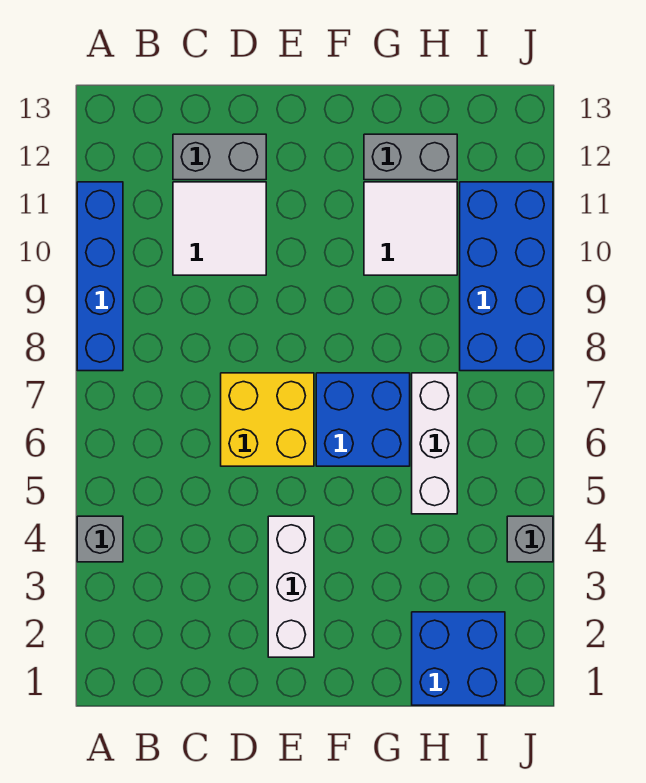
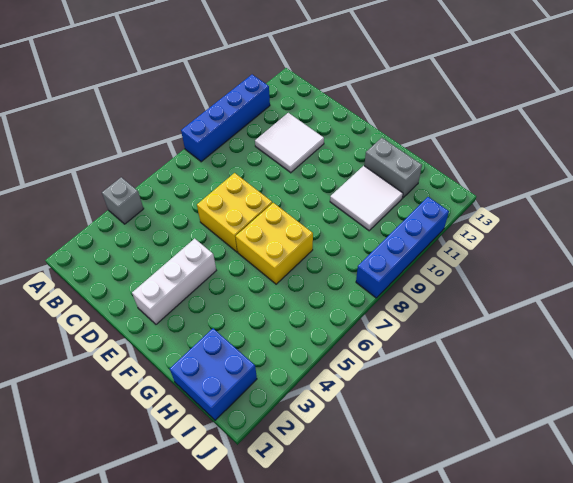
grey brick C12:D12 level 1 -> none
blue brick F6:G7 level 1 -> yellow brick F6:G7 level 1
white brick H5:H7 level 1 -> none
blue brick I8:J11 level 1 -> blue brick J8:J11 level 1
grey brick J4 level 1 -> none

